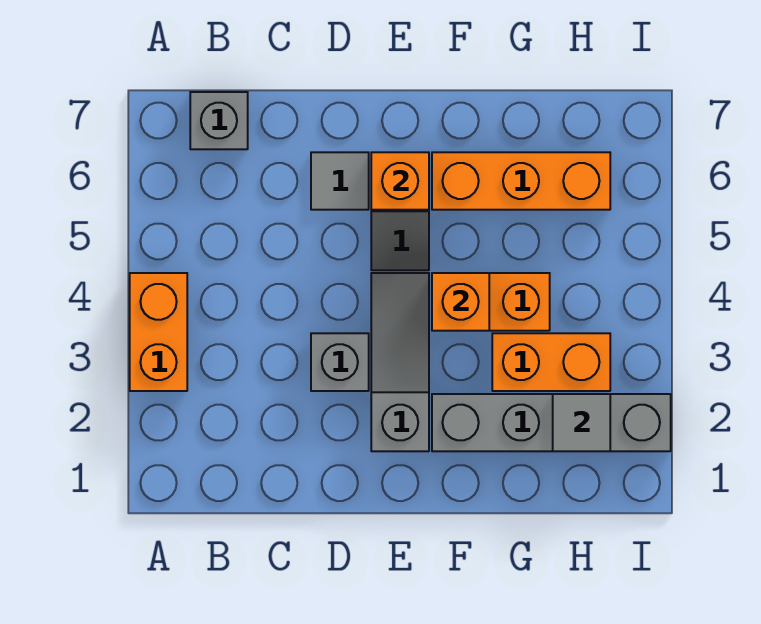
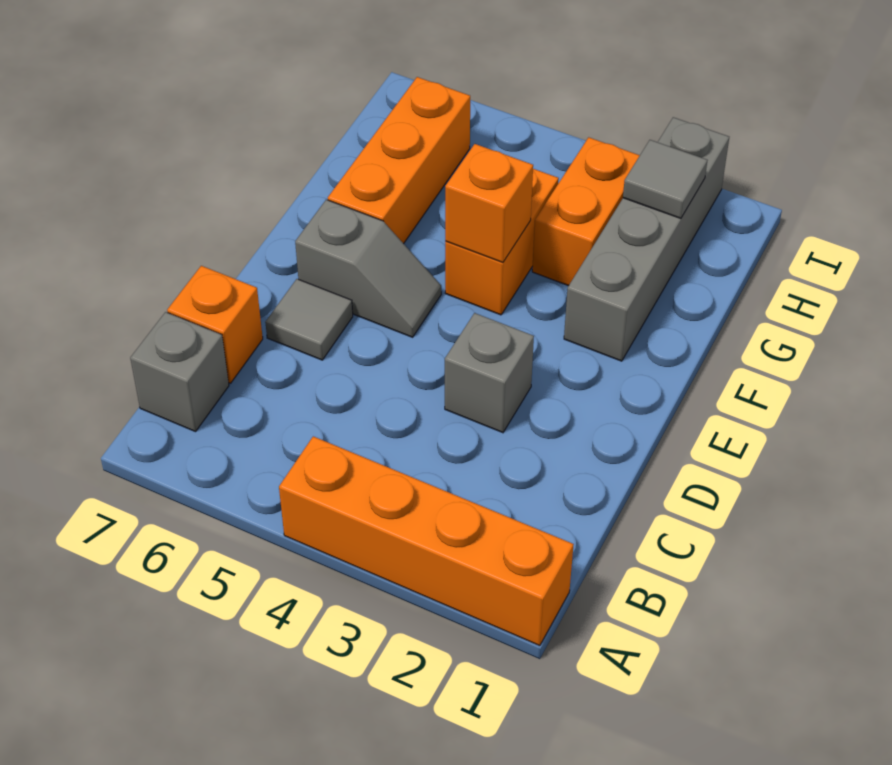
orange brick A3:A4 level 1 -> orange brick A1:A4 level 1
grey slope E2:E4 level 1 top 2 -> none
orange brick E6 level 2 -> orange brick C7 level 1

